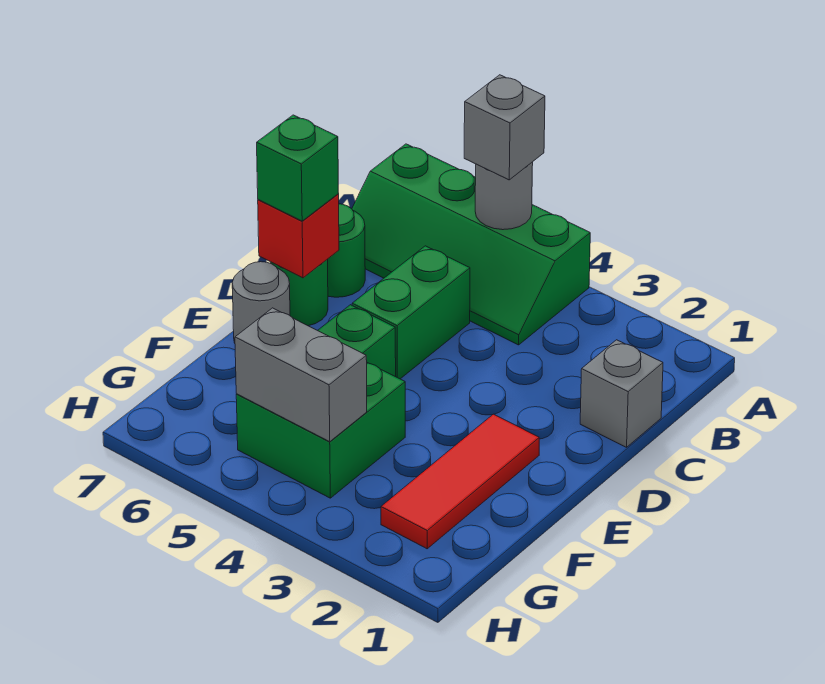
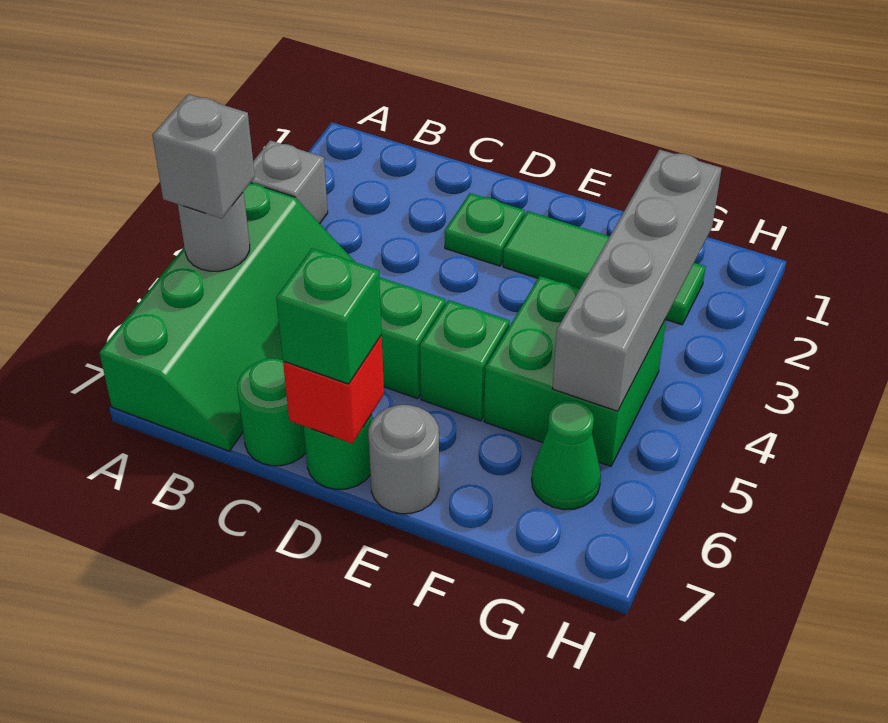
grey brick C1 level 1 -> grey brick A3 level 1
none -> green plate D2 level 1
red tile E2:G2 level 1 -> green tile E2:G2 level 1
grey brick G4:G5 level 2 -> grey brick G2:G5 level 2
none -> green cone G6 level 1

